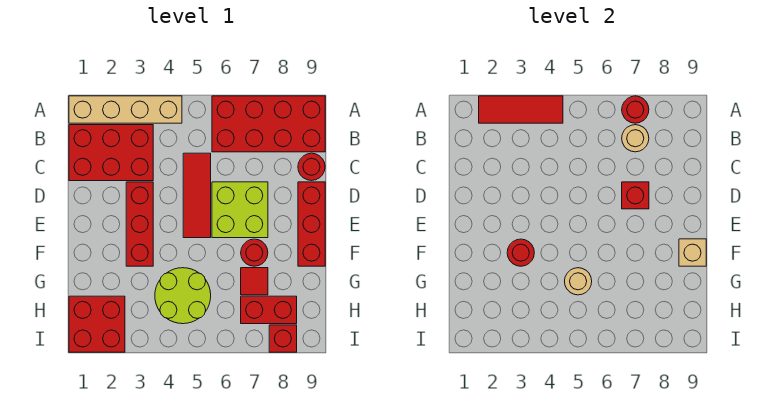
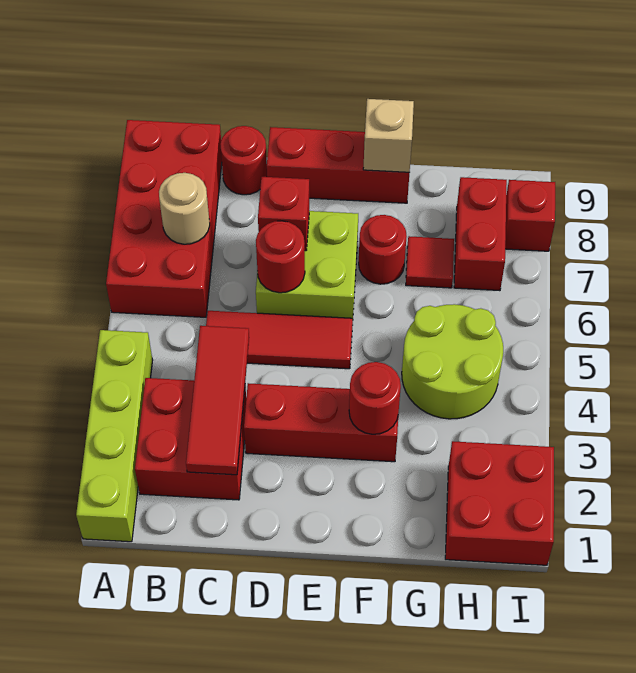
tan brick A1:A4 level 1 -> lime brick A1:A4 level 1
red tile A2:A4 level 2 -> red tile C2:C4 level 2
red round brick A7 level 2 -> red round brick D6 level 2
red brick B1:C3 level 1 -> red brick B2:C3 level 1
tan round brick G5 level 2 -> none

